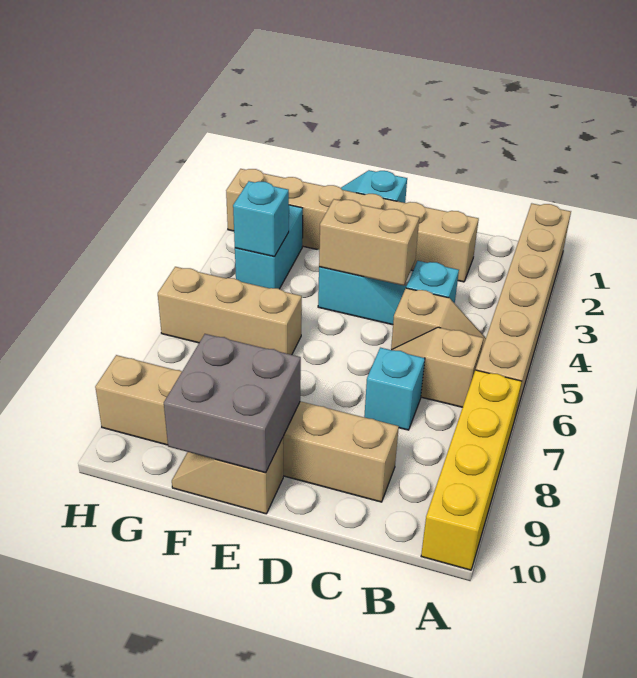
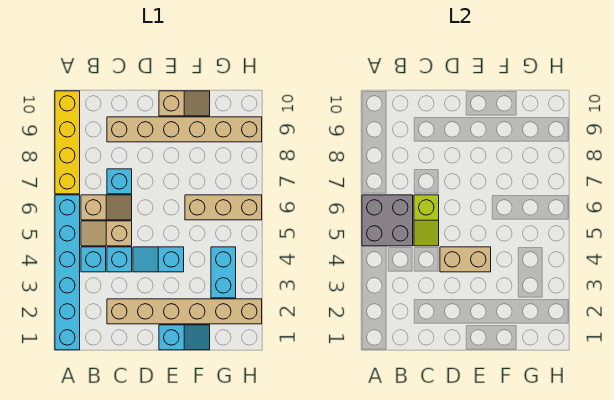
tan brick A1:A6 level 1 -> cyan brick A1:A6 level 1
none -> lime slope C5:C6 level 2 top 6
grey brick E9:F10 level 2 -> grey brick A5:B6 level 2
cyan brick G4 level 2 -> cyan brick B4 level 1

